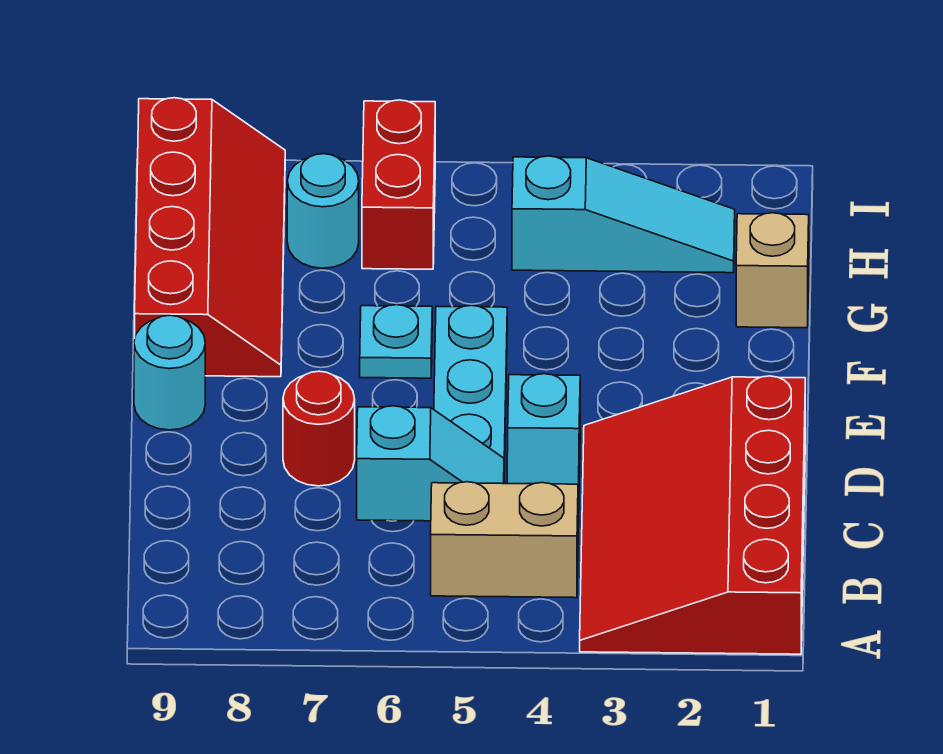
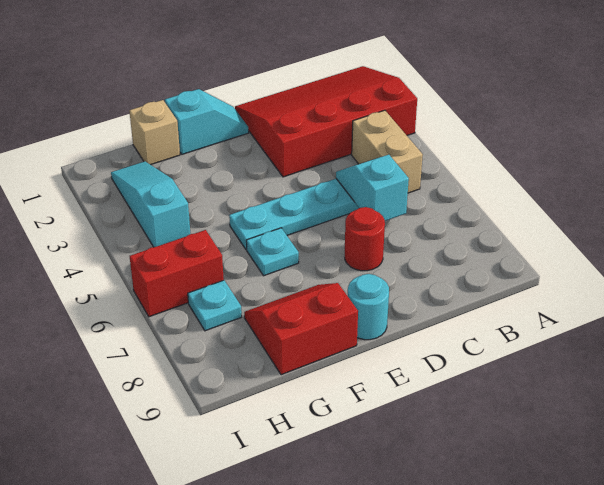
red slope A1:D3 level 1 top 1 -> red slope A1:D3 level 1 top 3
cyan slope C4:D4 level 1 top D -> cyan slope E1:F1 level 1 top F
red slope F8:I9 level 1 top 9 -> red slope F8:G9 level 1 top 9
cyan round brick H7 level 1 -> cyan plate H7 level 1

